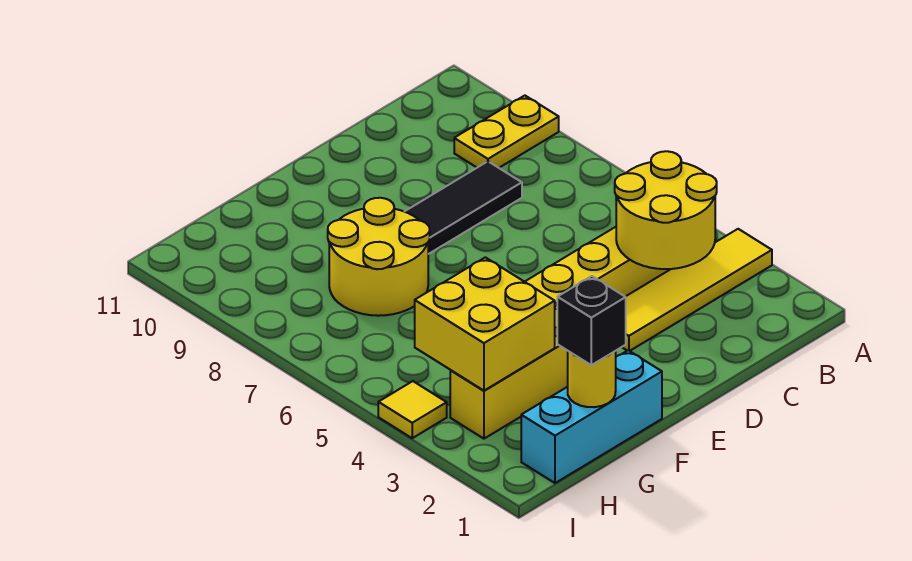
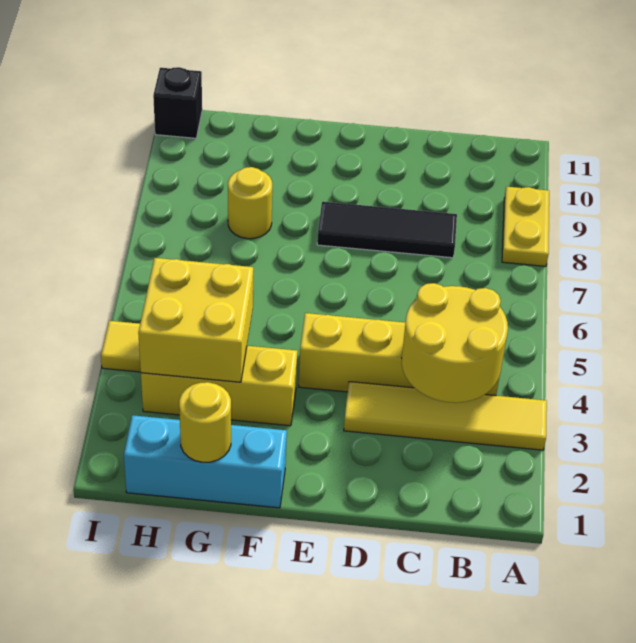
yellow plate A9:B9 level 1 -> yellow plate A8:A9 level 1
yellow round brick F7:G8 level 1 -> yellow round brick G8 level 1
black brick G1 level 3 -> black brick I11 level 1

